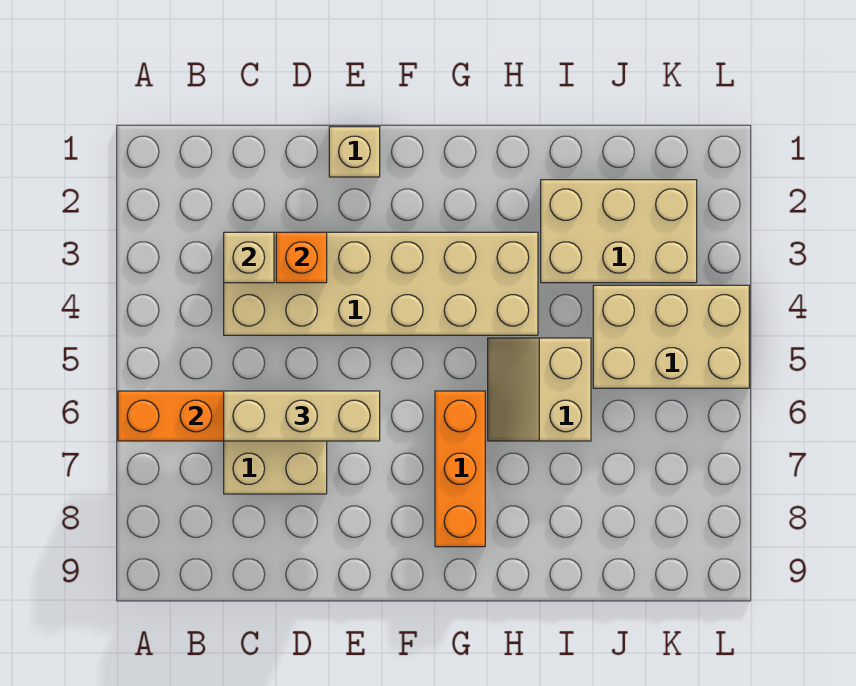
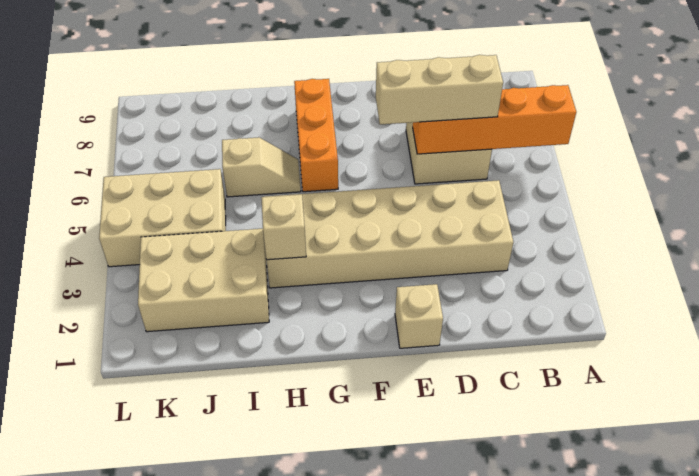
tan brick C3 level 2 -> tan brick H3 level 2
orange brick D3 level 2 -> none
tan slope H5:I6 level 1 top I -> tan slope H6:I6 level 1 top I

